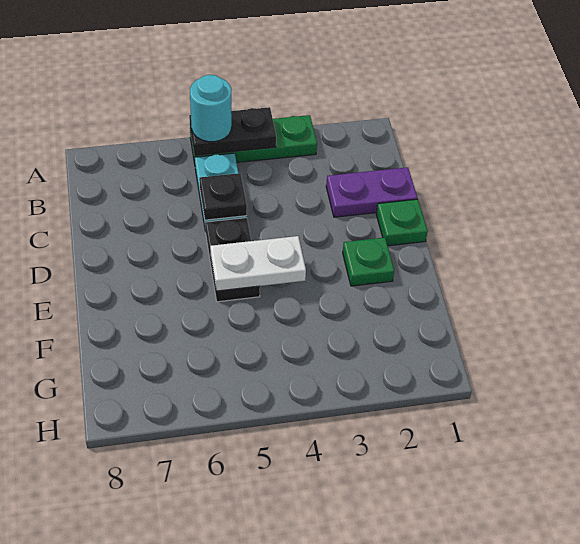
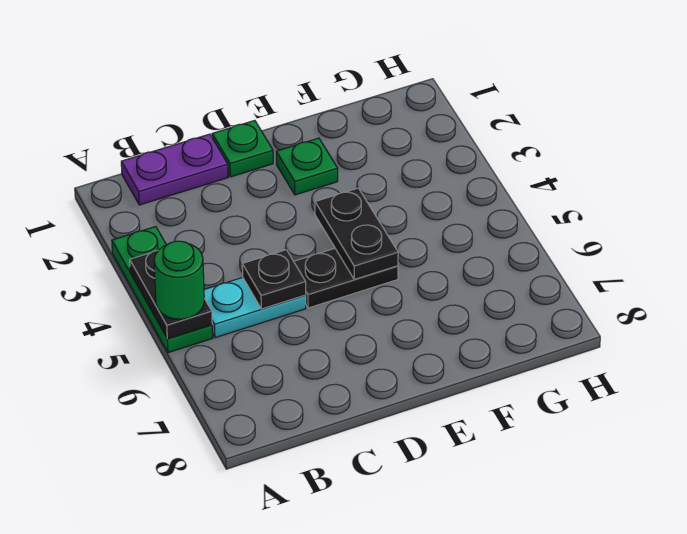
cyan round brick A5 level 3 -> green round brick A5 level 3
purple plate C1:C2 level 1 -> purple plate B1:C1 level 1
white plate E4:E5 level 2 -> black plate E4:E5 level 2

